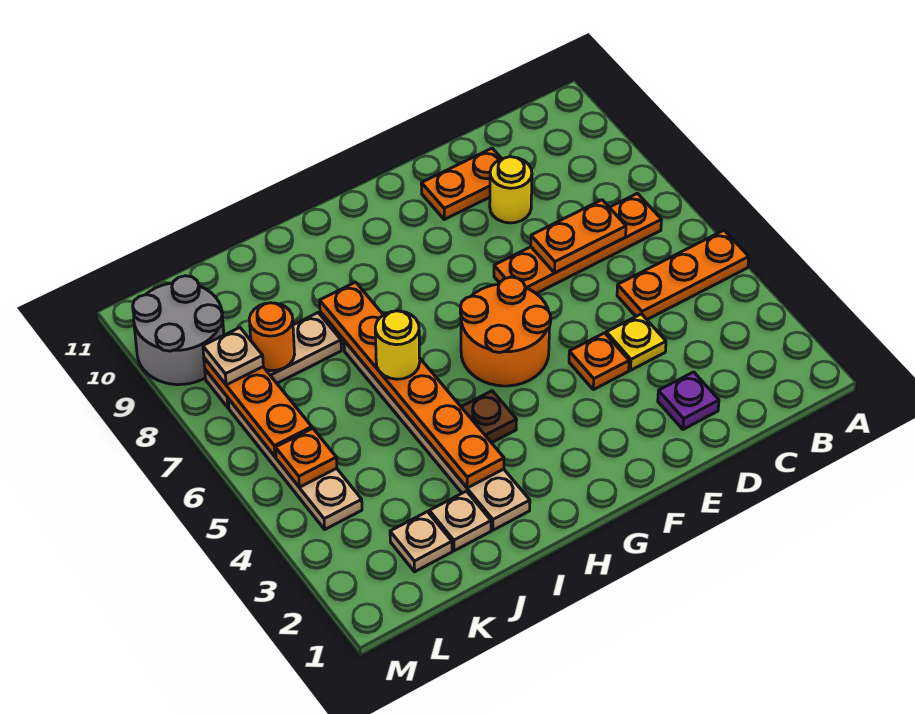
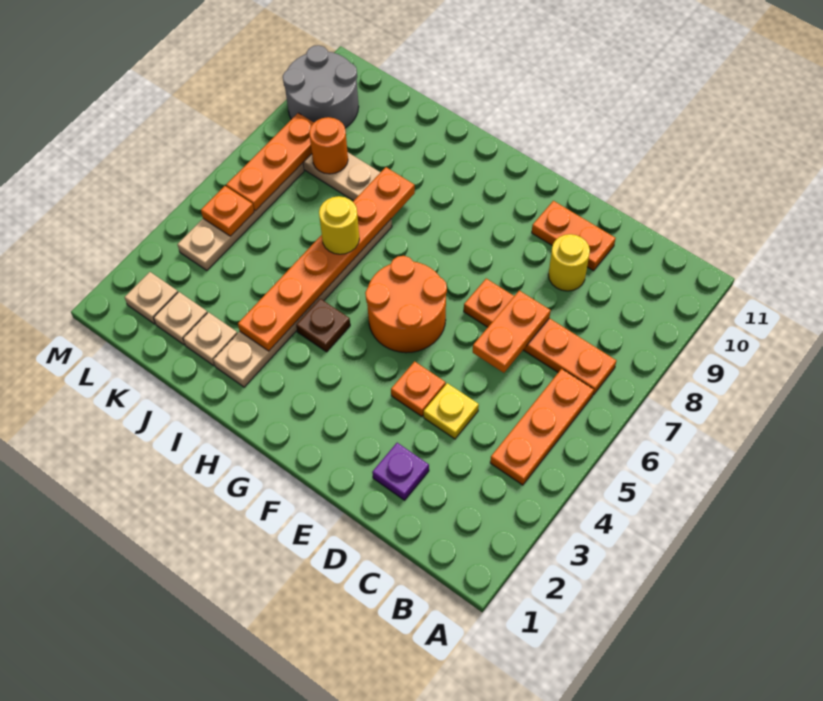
orange plate A5:C5 level 1 -> orange plate B4:B6 level 1
orange plate C7:D7 level 2 -> orange plate D6:D7 level 2
tan plate L8 level 3 -> tan plate L2 level 1

